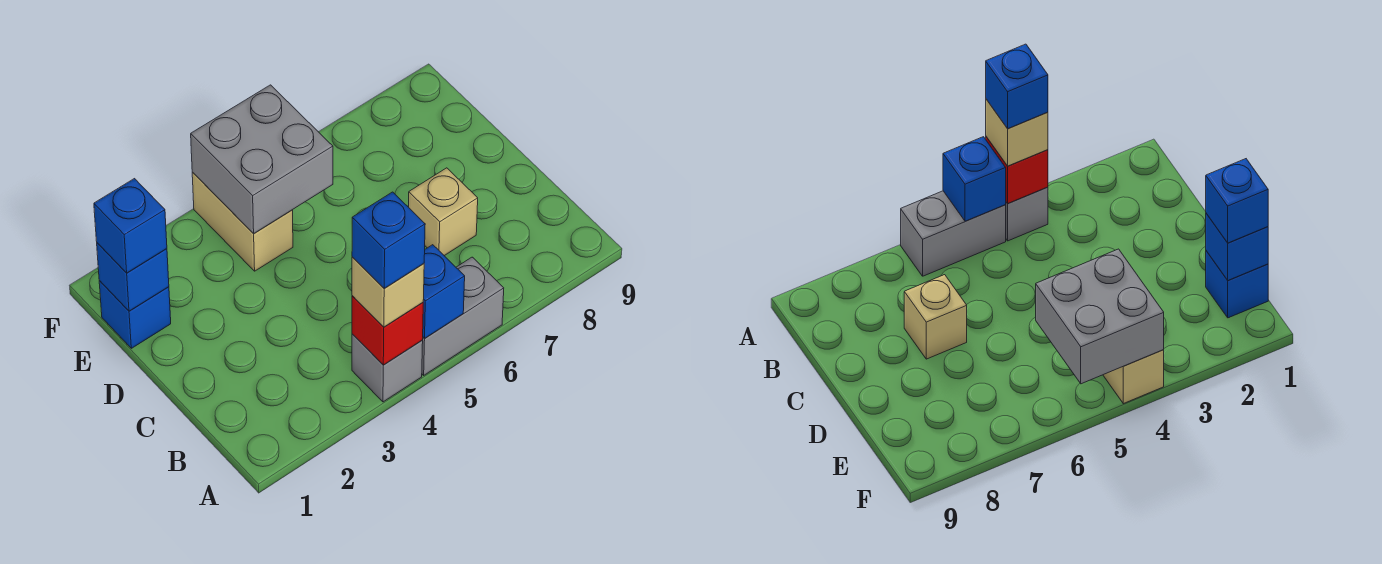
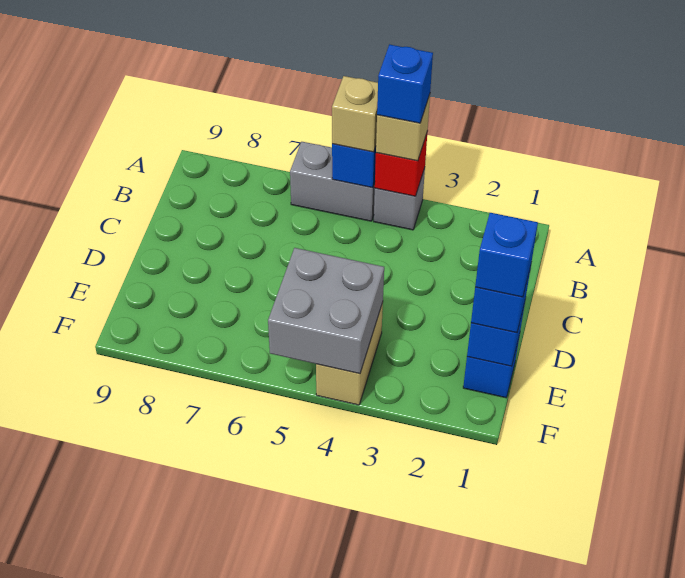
tan brick C7 level 1 -> tan brick A5 level 3
none -> blue brick E1 level 4

